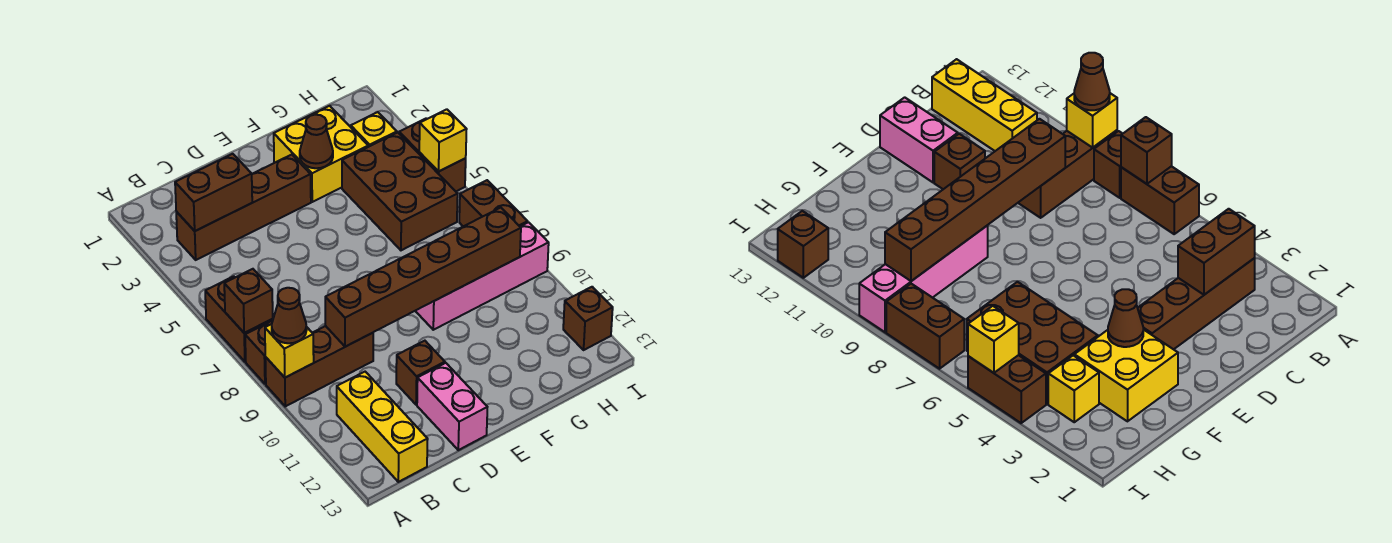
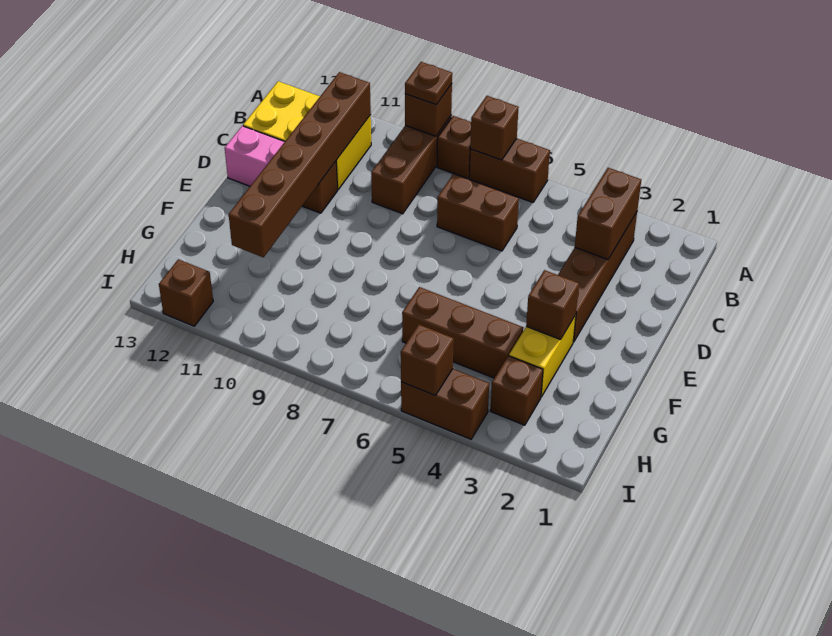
yellow brick A9 level 2 -> brown brick A9 level 2
brown cone A9 level 3 -> brown plate A9 level 3
yellow brick B11:B13 level 1 -> yellow brick B11:C13 level 1
brown brick C9:H9 level 2 -> brown brick B11:G11 level 2
yellow brick F2:G3 level 1 -> yellow brick F3:G3 level 1
brown cone F3 level 2 -> brown brick F3 level 2
pink brick F9:I9 level 1 -> none
brown brick G4:H6 level 1 -> brown brick G4:G6 level 1
yellow brick H3 level 1 -> brown brick H3 level 1
yellow brick I5 level 2 -> brown brick I5 level 2
brown brick I7:I8 level 1 -> brown brick C6:C7 level 1

